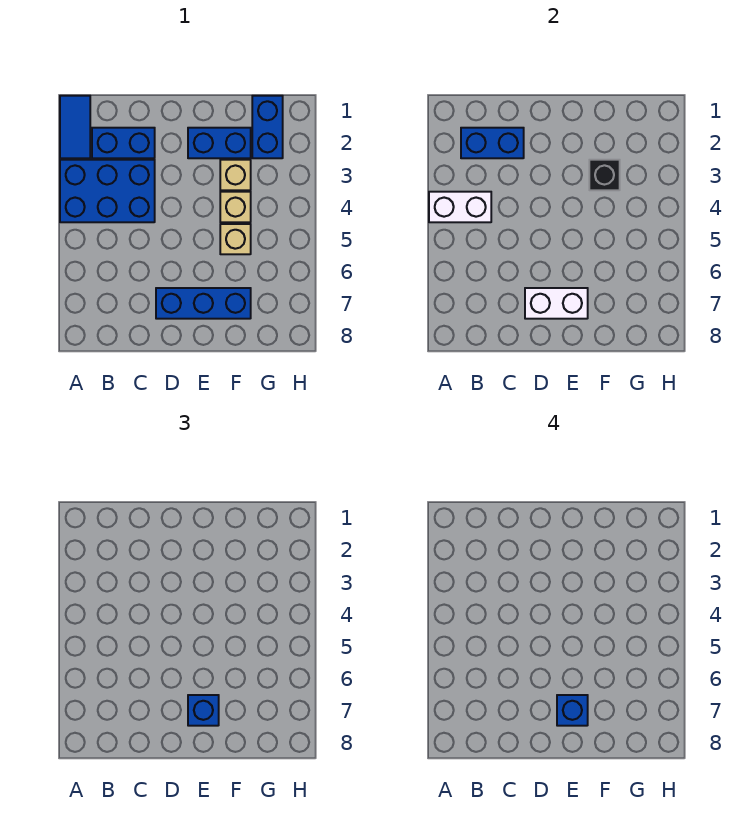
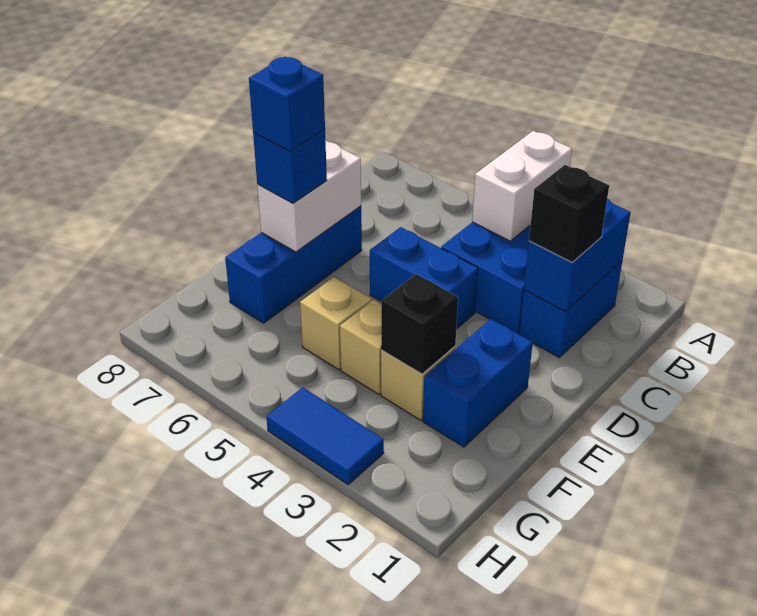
blue tile A1:A2 level 1 -> blue tile H3:H4 level 1
none -> black brick C2 level 3
blue brick G1:G2 level 1 -> blue brick D4:D5 level 1

